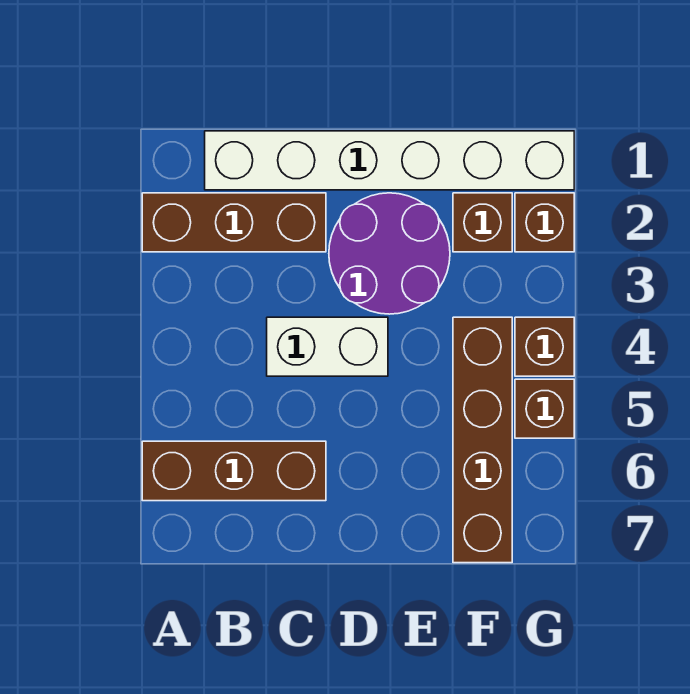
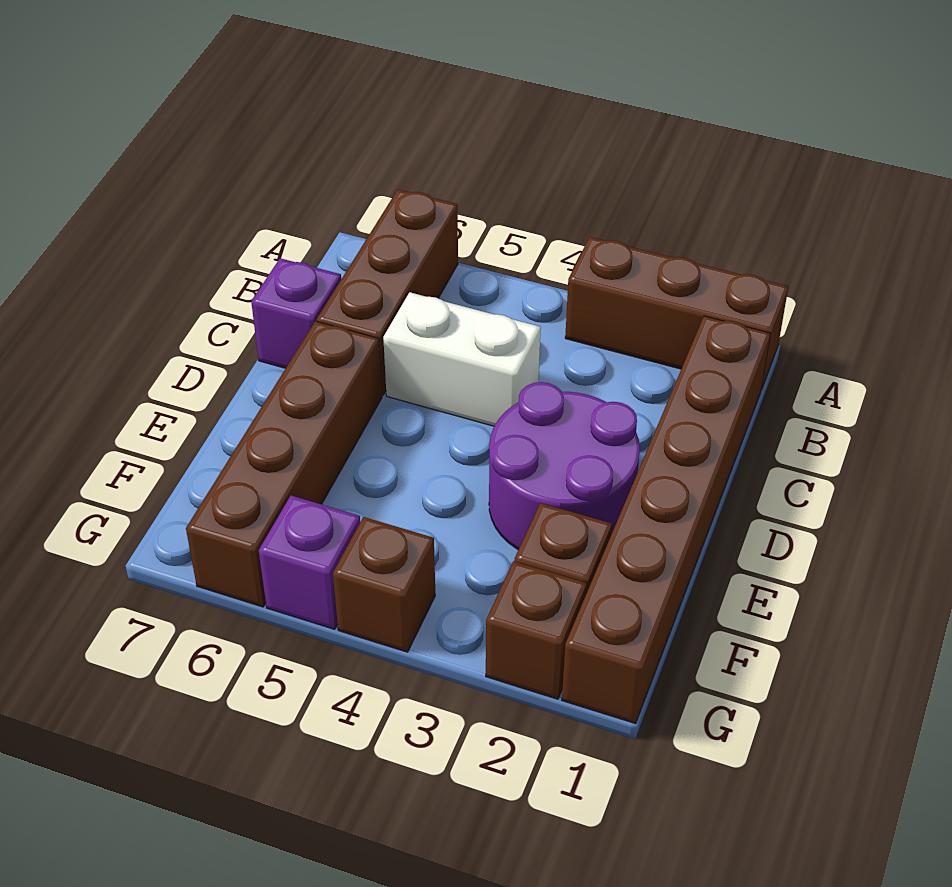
brown brick A2:C2 level 1 -> brown brick A1:A3 level 1
white brick B1:G1 level 1 -> brown brick B1:G1 level 1
white brick C4:D4 level 1 -> white brick C4:C5 level 1
none -> purple brick C7 level 1
brown brick F4:F7 level 1 -> brown brick D6:G6 level 1
brown brick G5 level 1 -> purple brick G5 level 1

